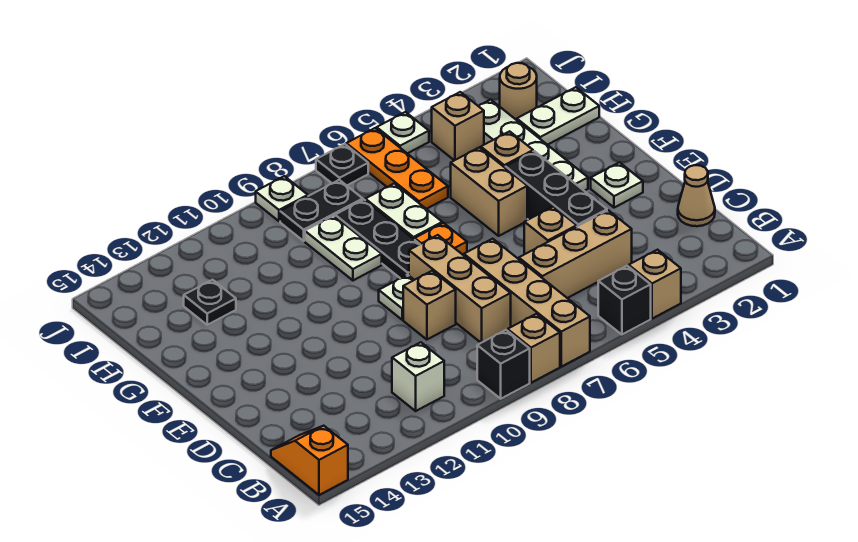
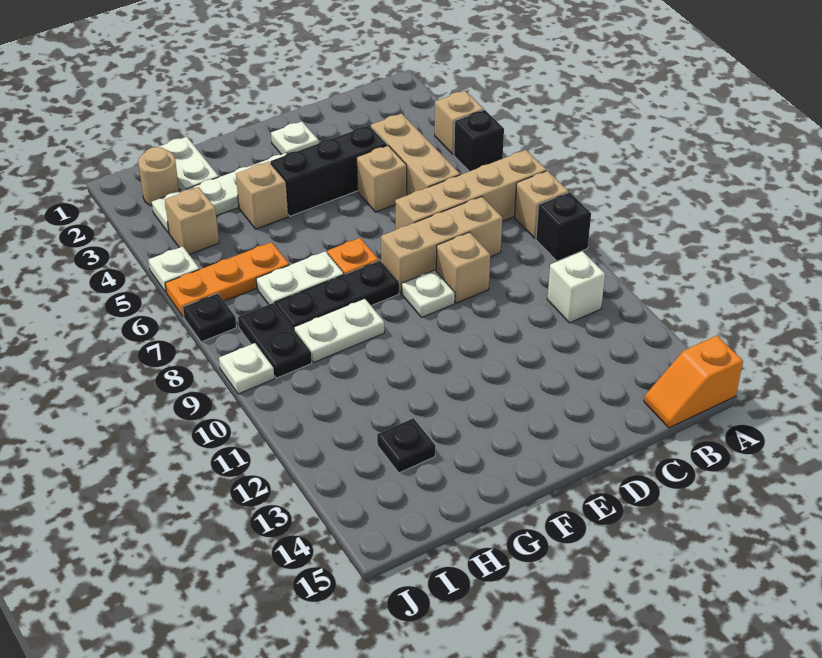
tan cone C1 level 1 -> none
tan brick F5:G5 level 1 -> none

